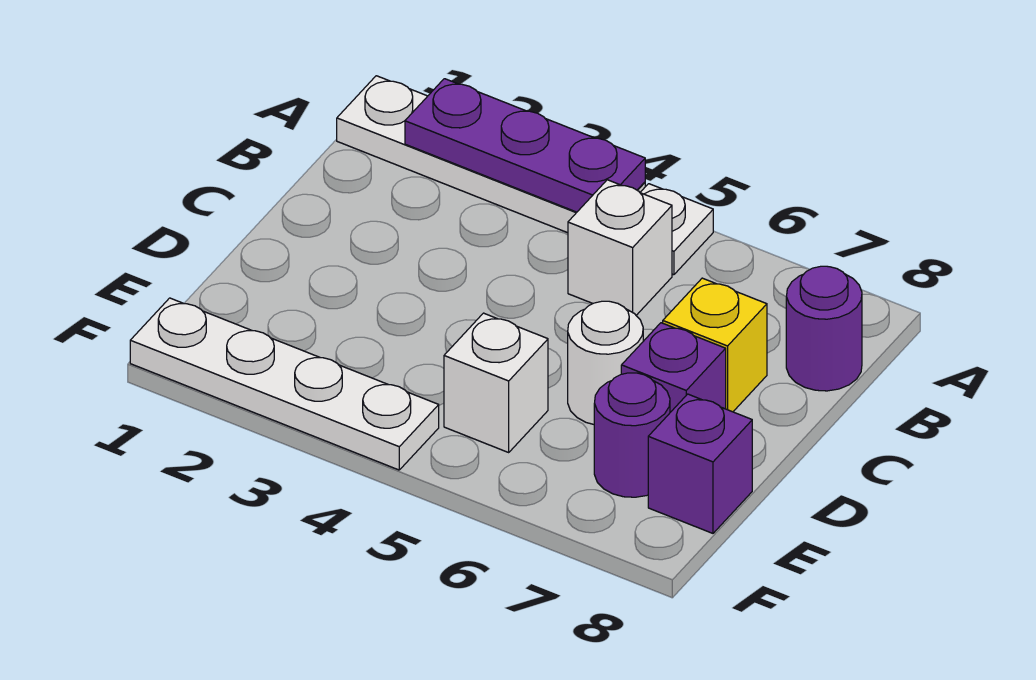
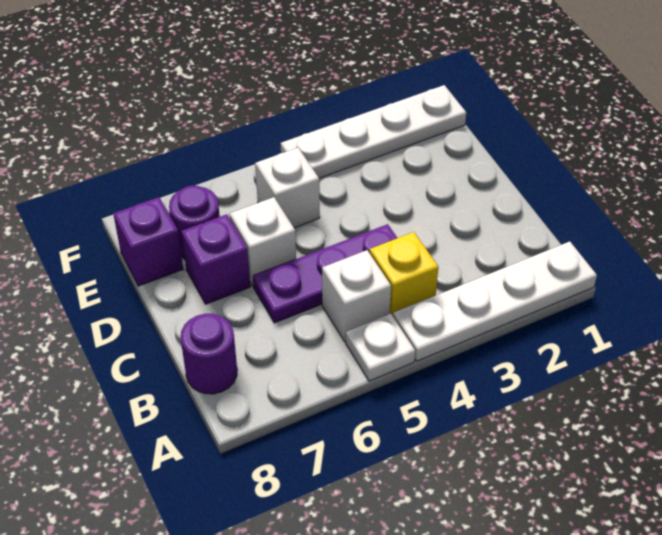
purple plate A2:A4 level 2 -> purple plate C4:C6 level 1
yellow brick C7 level 1 -> yellow brick B4 level 1
white round brick D6 level 1 -> white brick D6 level 1

